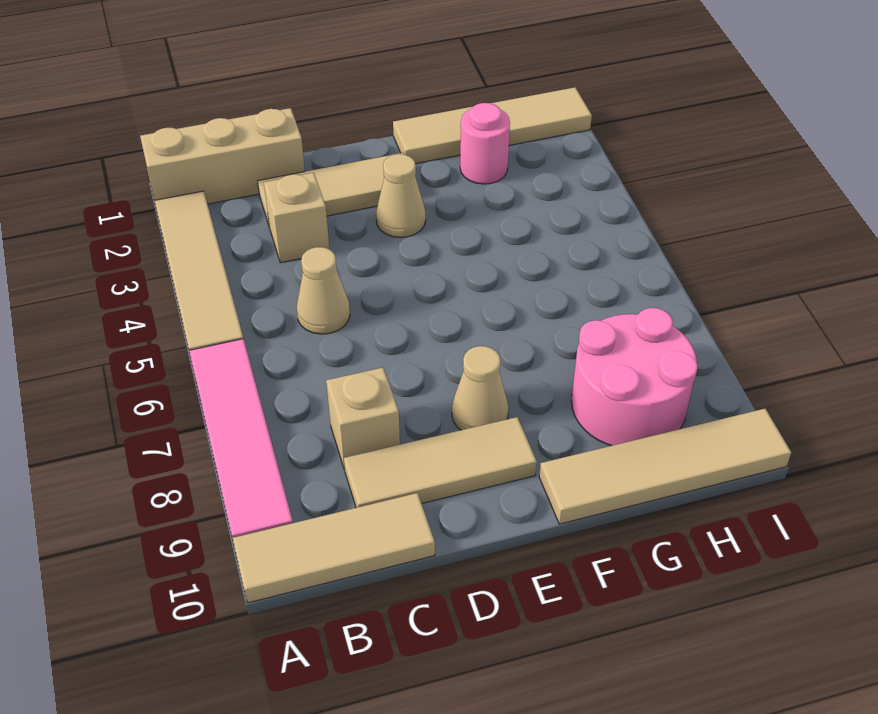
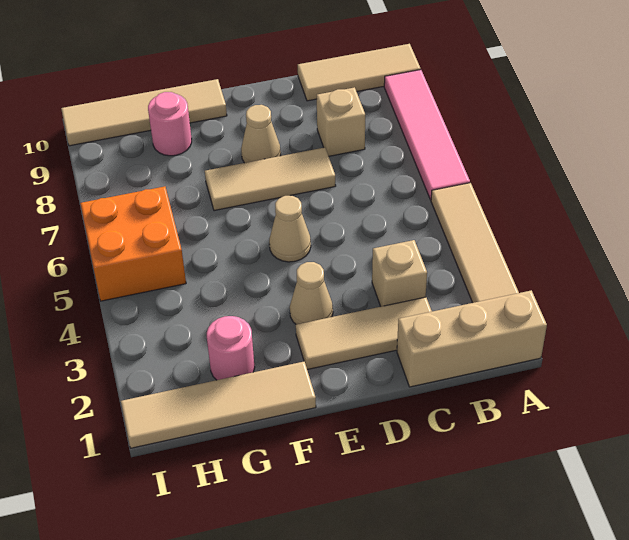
tan cone C5 level 1 -> tan cone E5 level 1
tan tile C9:E9 level 1 -> tan tile D7:F7 level 1
pink round brick G8:H9 level 1 -> pink round brick G9 level 1
none -> orange brick H5:I6 level 1

